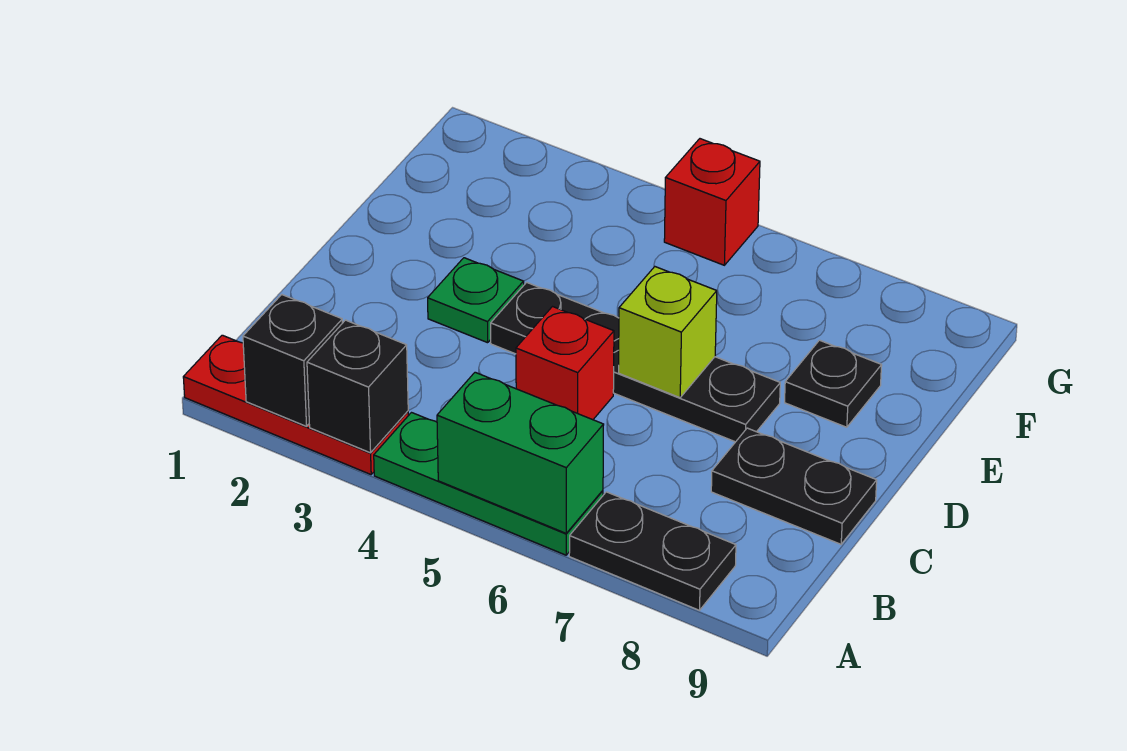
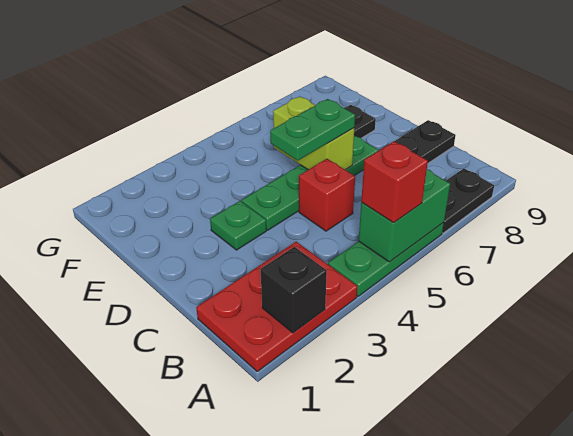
red plate A1:A3 level 1 -> red plate A1:B3 level 1
black brick A3 level 2 -> none
black plate D4:D7 level 1 -> green plate D4:D7 level 1
none -> green plate D5:D6 level 3
lime brick D6 level 2 -> lime brick D6:E6 level 2
red brick G5 level 1 -> red brick A5 level 3

